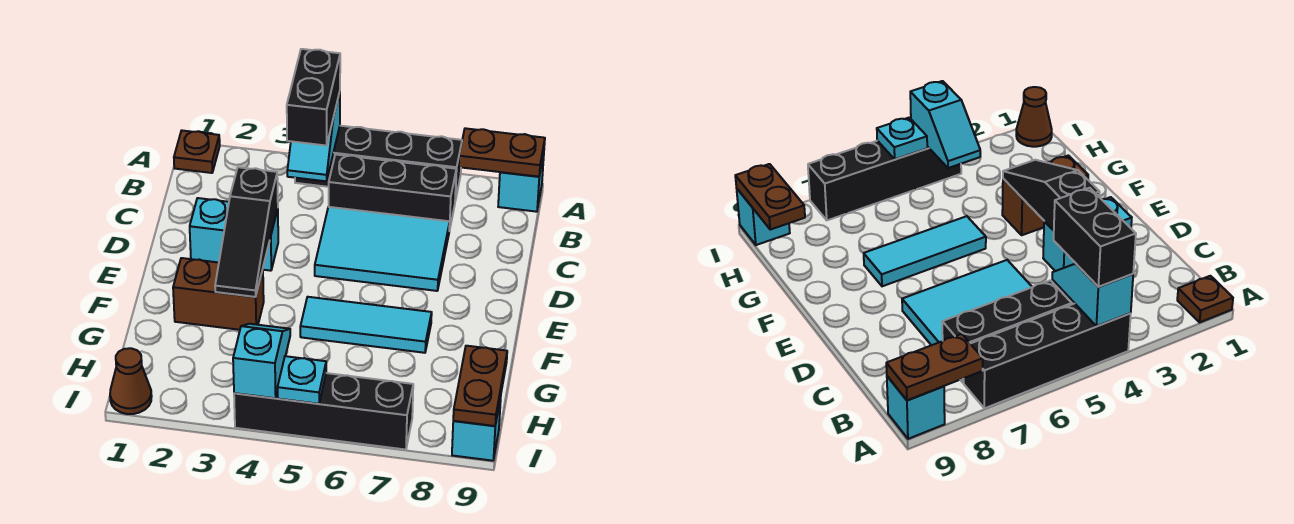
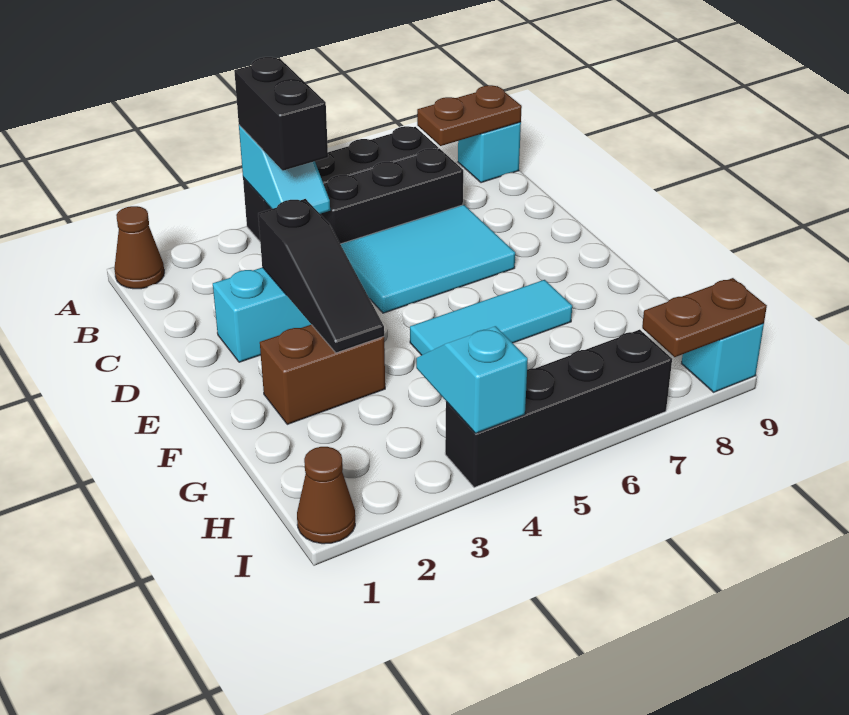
brown plate A1 level 1 -> brown cone A1 level 1
brown plate H9:I9 level 2 -> brown plate I8:I9 level 2
cyan plate I5 level 2 -> none

